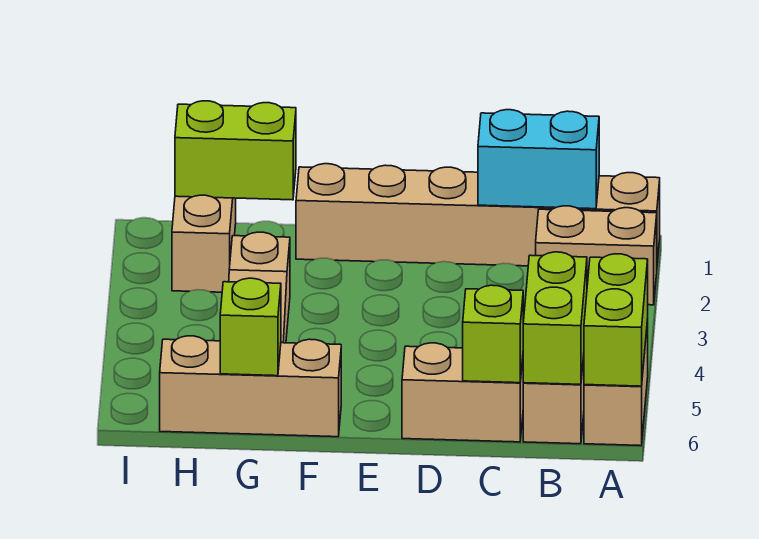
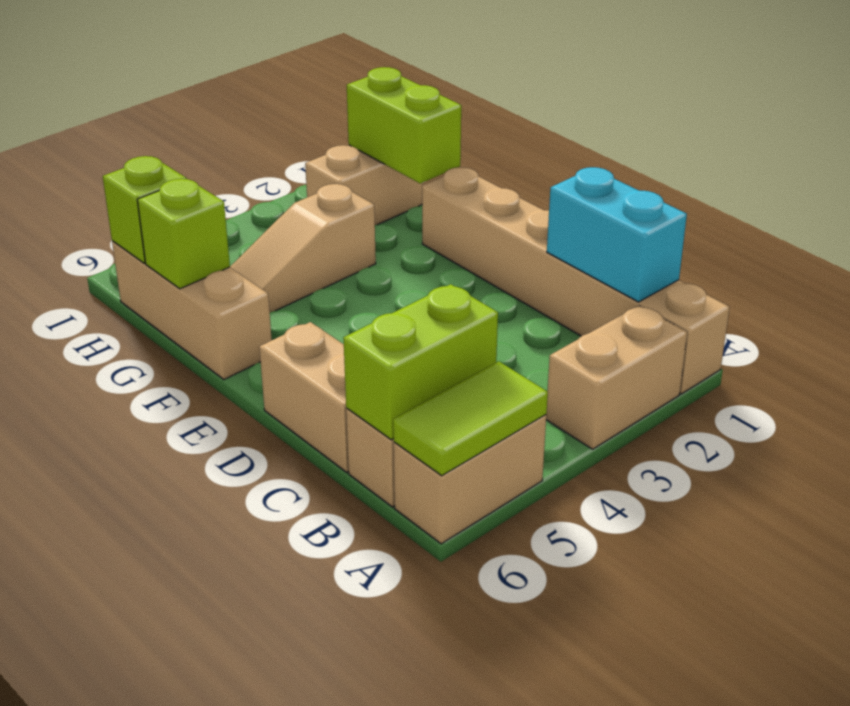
tan brick A2:B2 level 1 -> tan brick A2:A3 level 1
lime brick A5:A6 level 2 -> lime tile A5:A6 level 2
lime brick C6 level 2 -> lime brick H6 level 2

